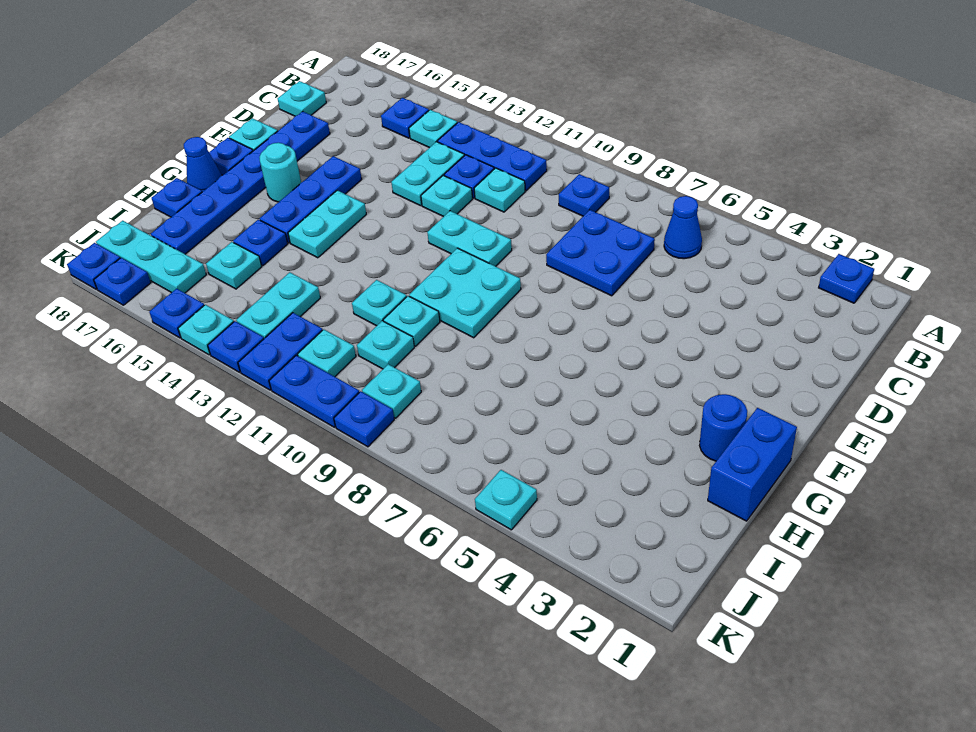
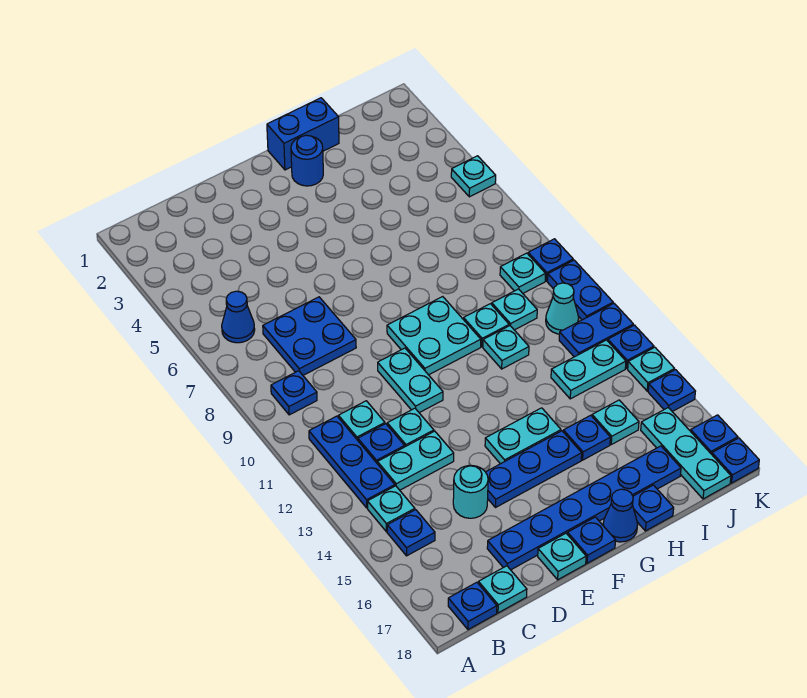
blue plate A2 level 1 -> blue plate B18 level 1
cyan round brick F16 level 1 -> cyan round brick D15 level 1
cyan plate J11 level 1 -> cyan cone J11 level 1

